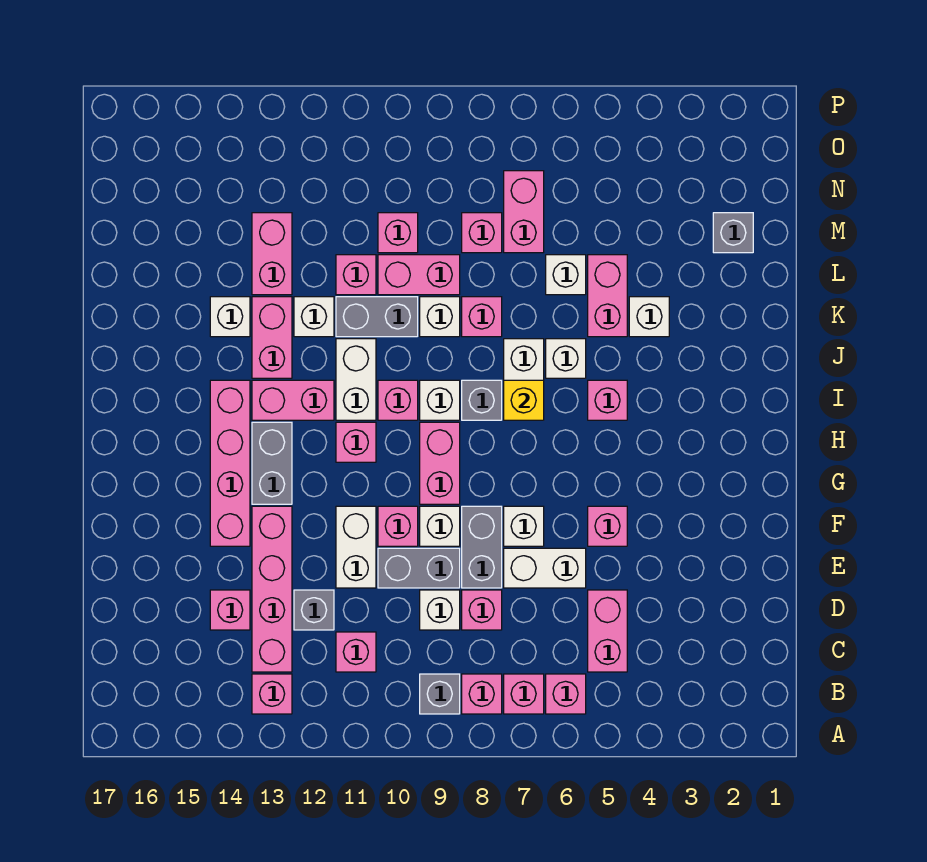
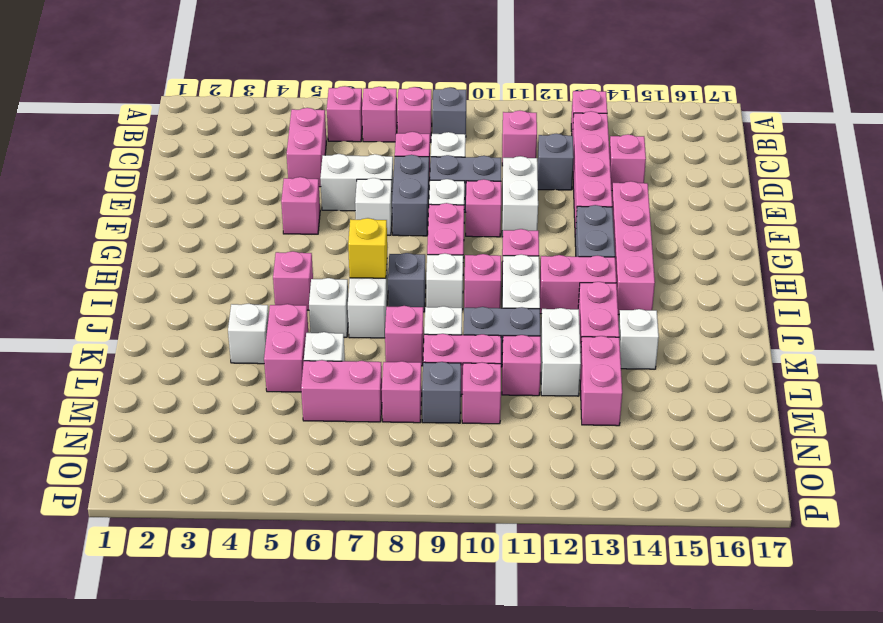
white brick K12 level 1 -> white brick K12:L12 level 1
grey brick M2 level 1 -> grey brick M9 level 1
pink brick M7:N7 level 1 -> pink brick M6:M7 level 1

